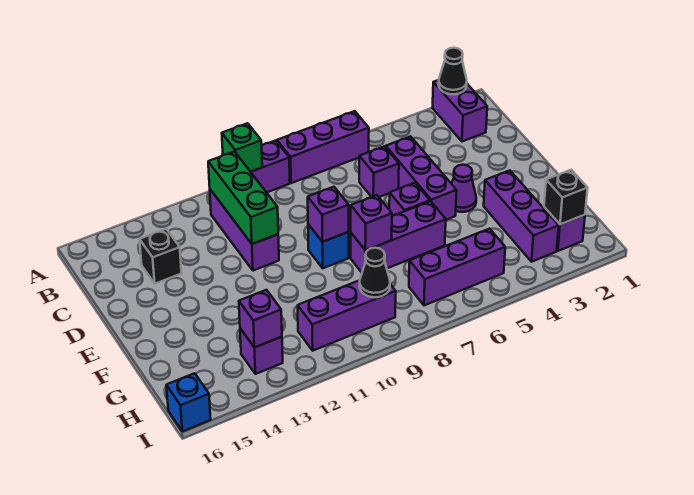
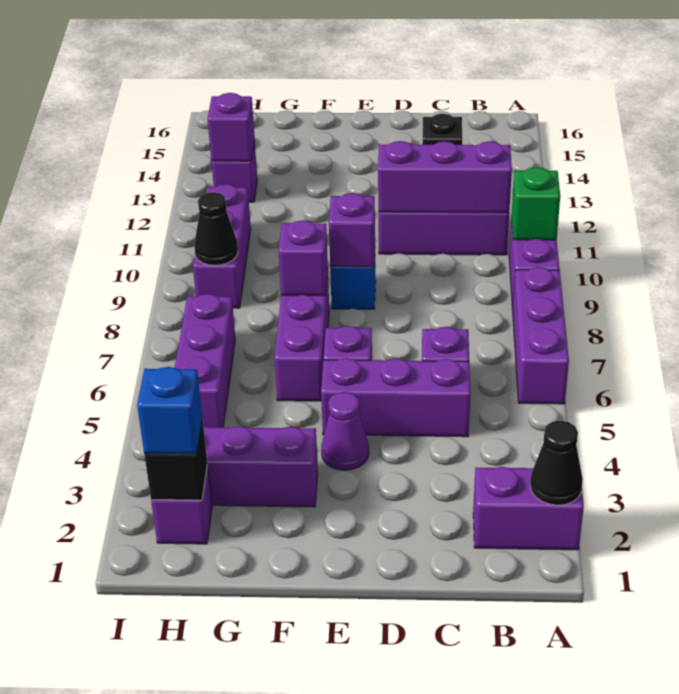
green brick B11:D11 level 2 -> purple brick B11:D11 level 2
blue brick I16 level 1 -> blue brick H2 level 3

